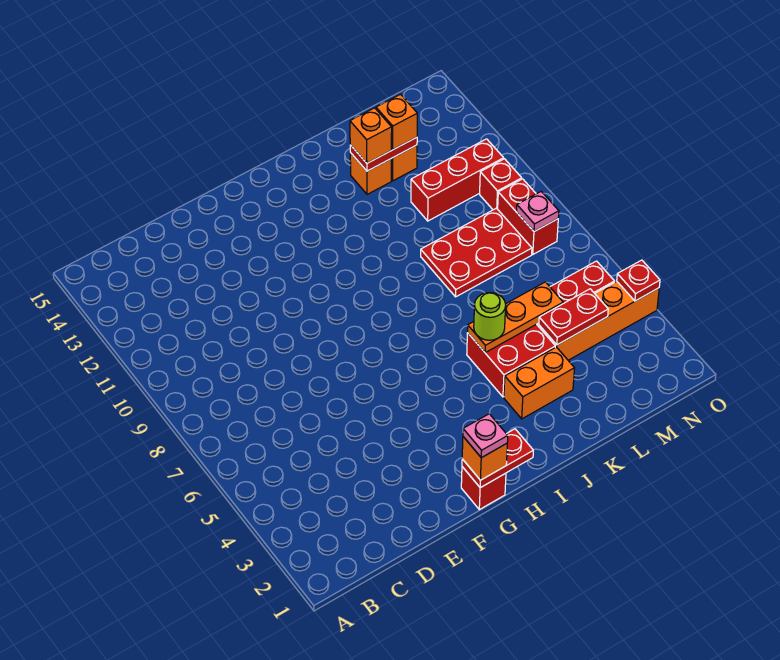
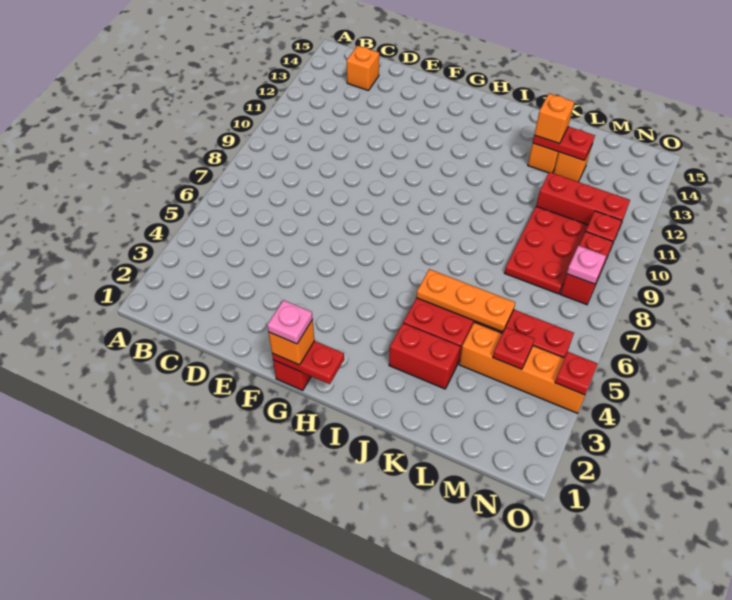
orange brick J3:K3 level 1 -> red brick J3:K3 level 1
lime round brick J5 level 3 -> none
red plate K8:M9 level 1 -> red plate L8:M10 level 1
red plate L4:M4 level 2 -> red plate M4 level 2
orange brick L13 level 3 -> orange brick C14 level 1

